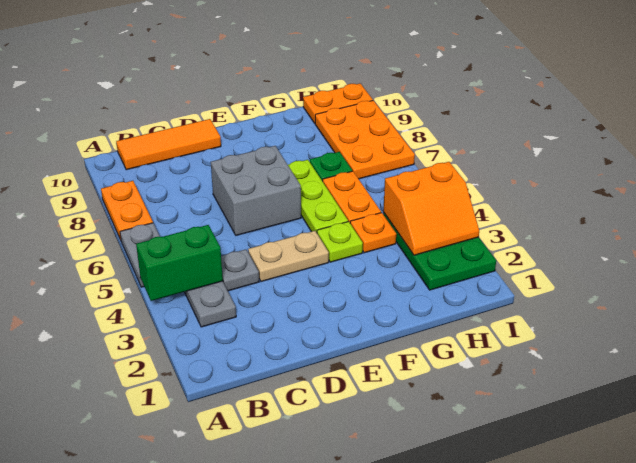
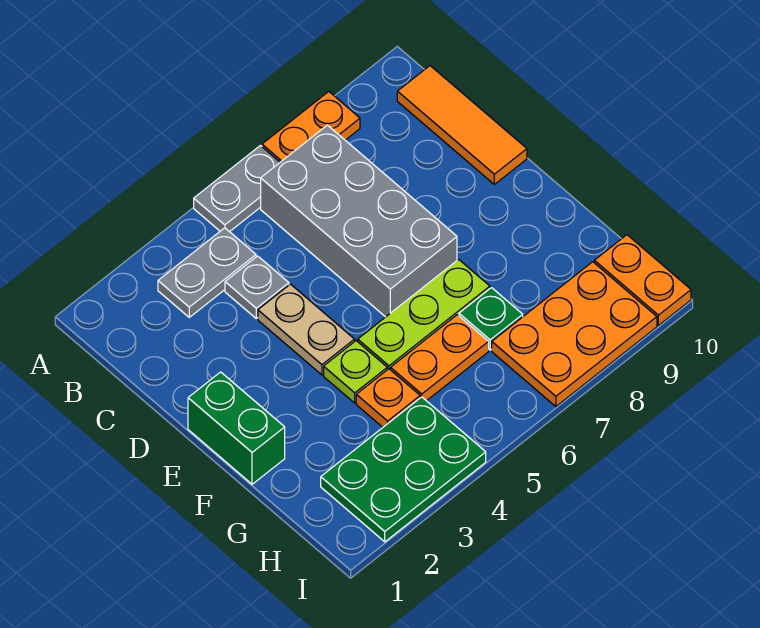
green brick A4:B4 level 2 -> green brick E1:F1 level 1
grey brick D6:E7 level 1 -> grey brick B6:E7 level 1
orange slope H3:I4 level 2 top 4 -> none

